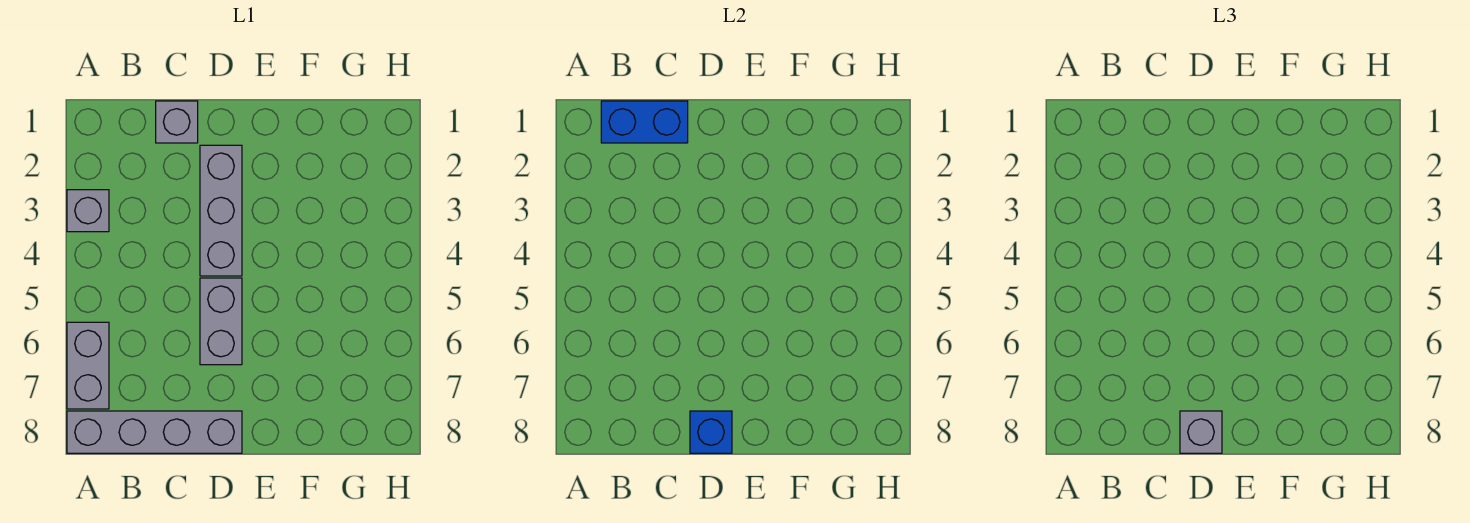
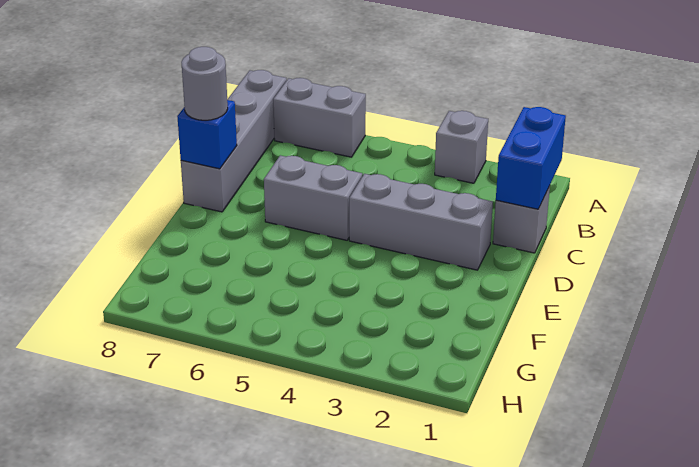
grey brick D8 level 3 -> grey round brick D8 level 3

